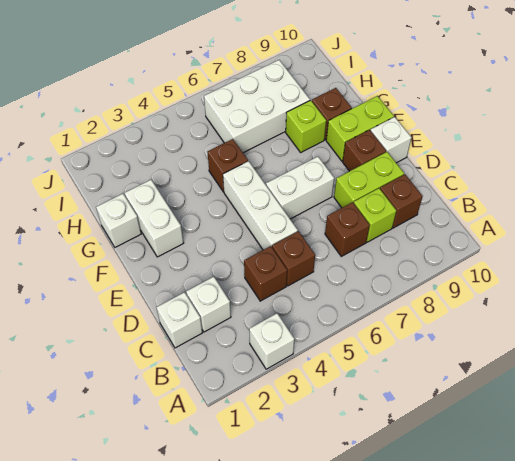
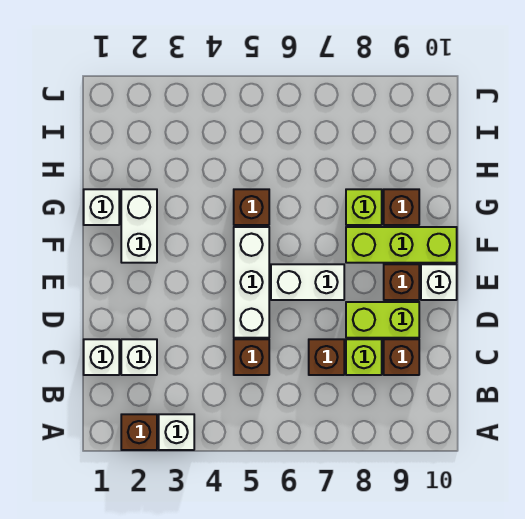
brown brick C4 level 1 -> brown brick A2 level 1
lime brick F9:F10 level 1 -> lime brick F8:F10 level 1
white brick H6:I8 level 1 -> none

